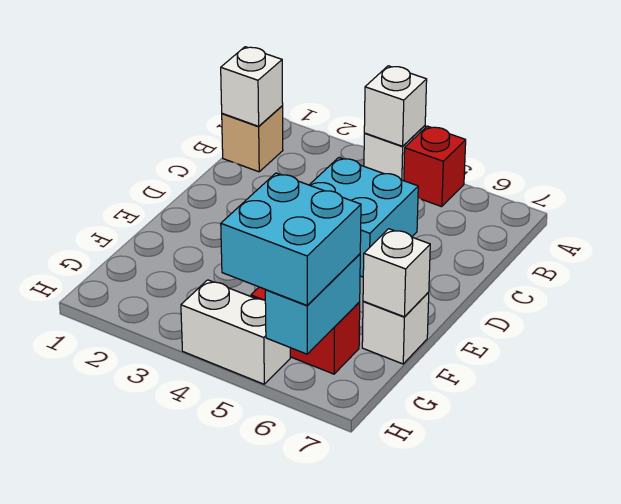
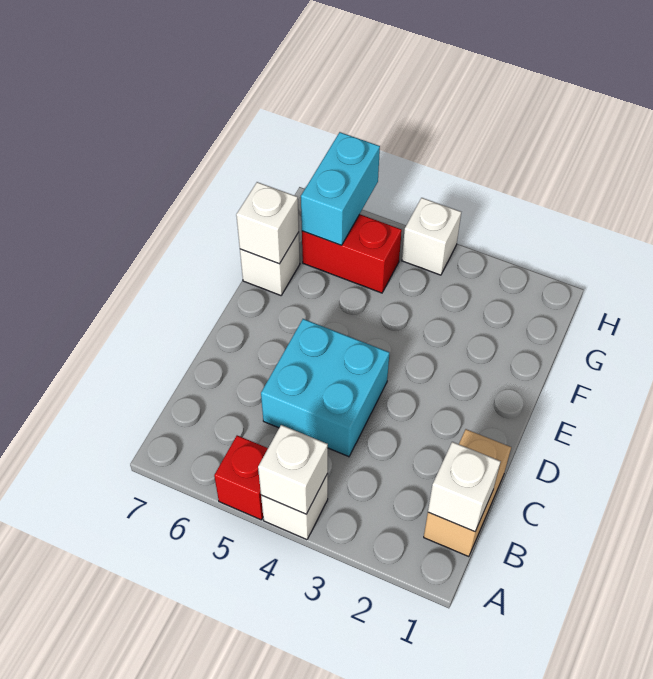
tan brick B1 level 1 -> tan brick B1:C1 level 1
cyan brick G5:H6 level 3 -> none
white brick H4:H5 level 1 -> white brick H4 level 1

